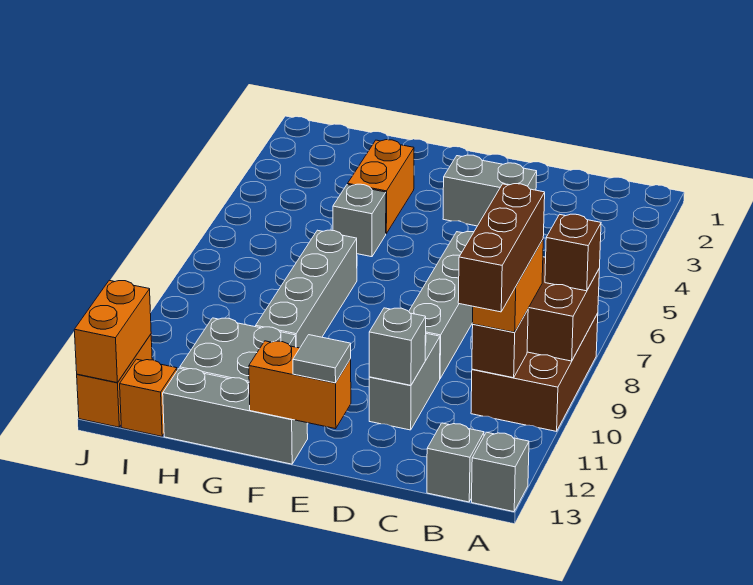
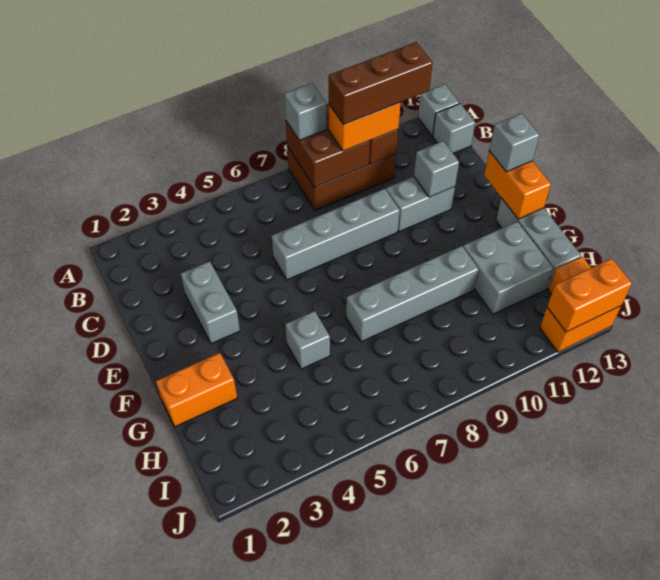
brown brick A8 level 3 -> grey brick A8 level 3
grey tile E13 level 3 -> grey brick E13 level 3
orange brick G3:G4 level 1 -> orange brick G1:G2 level 1

